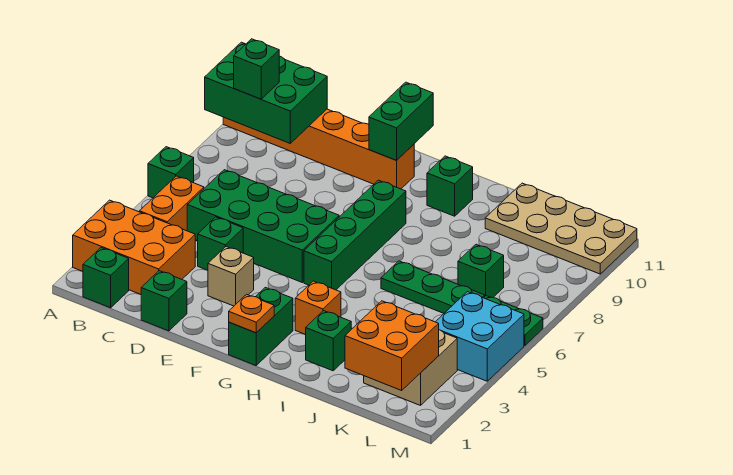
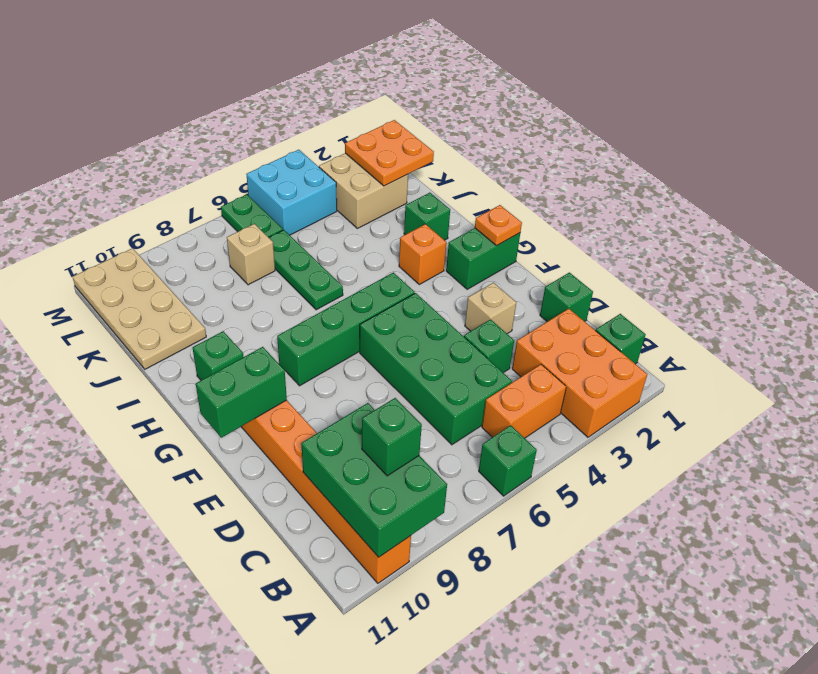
orange brick K1:L2 level 2 -> orange plate K1:L2 level 2
green brick K7 level 1 -> tan brick K7 level 1

